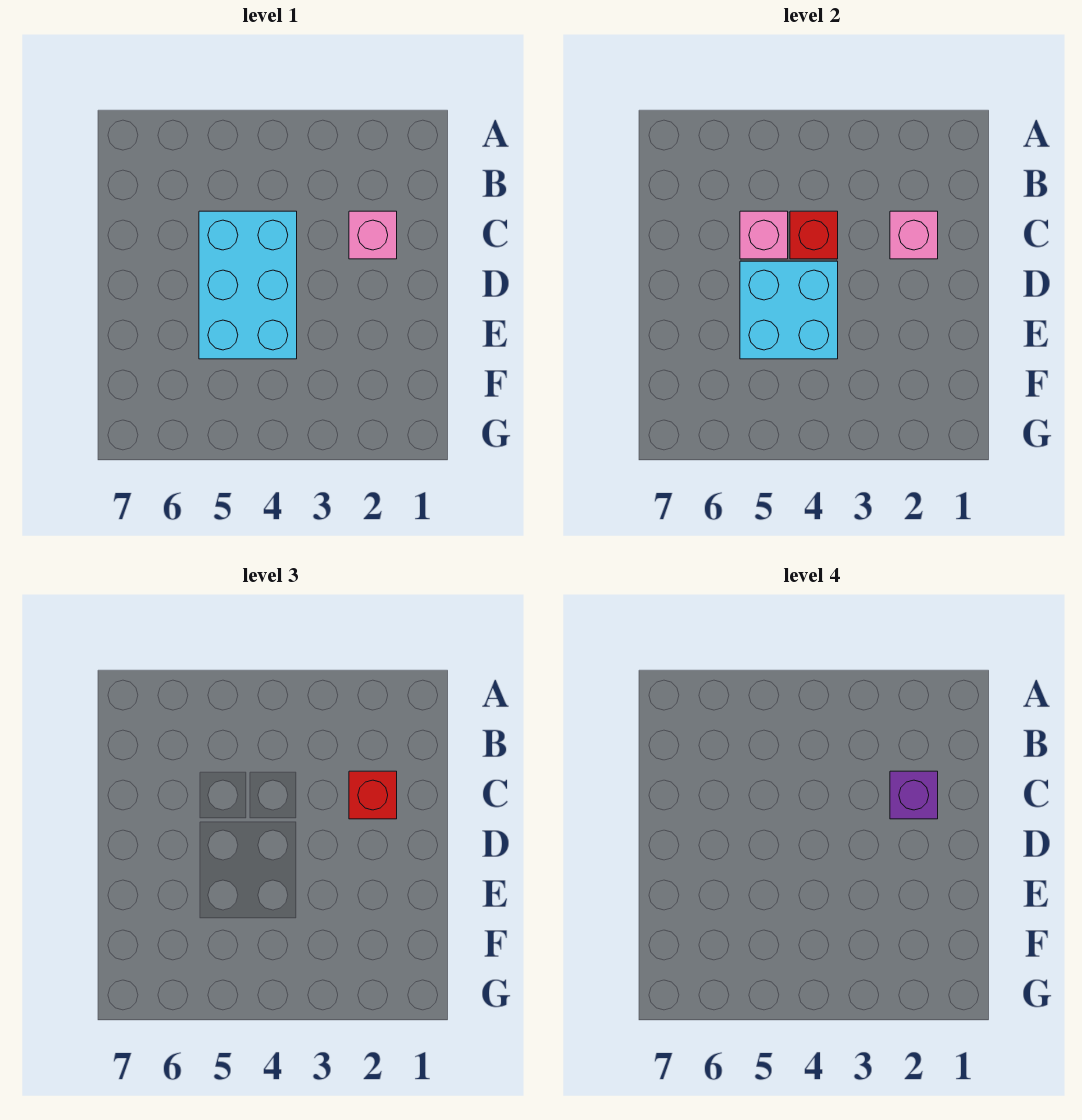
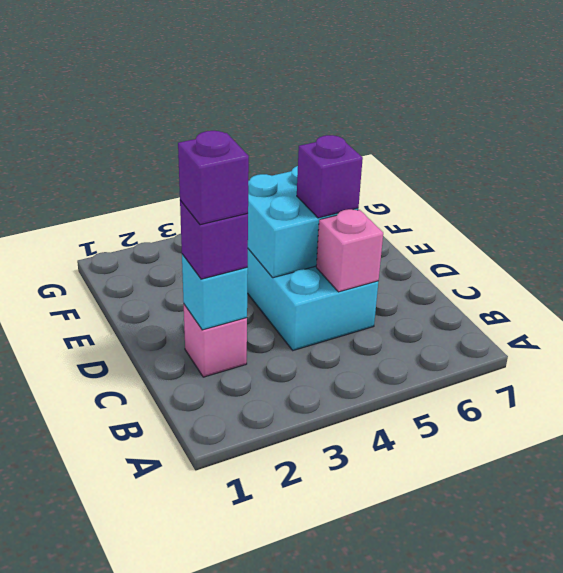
pink brick C2 level 2 -> cyan brick C2 level 2
red brick C2 level 3 -> purple brick C2 level 3
red brick C4 level 2 -> none
none -> purple brick D5 level 3

